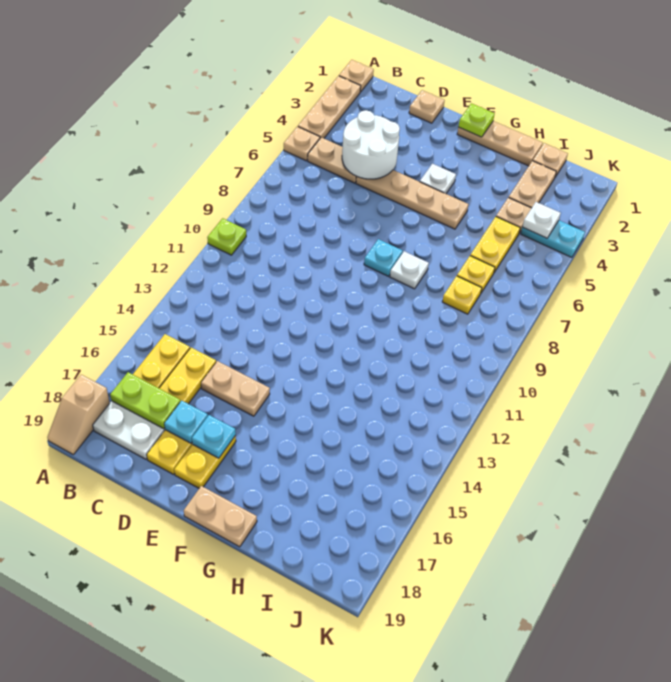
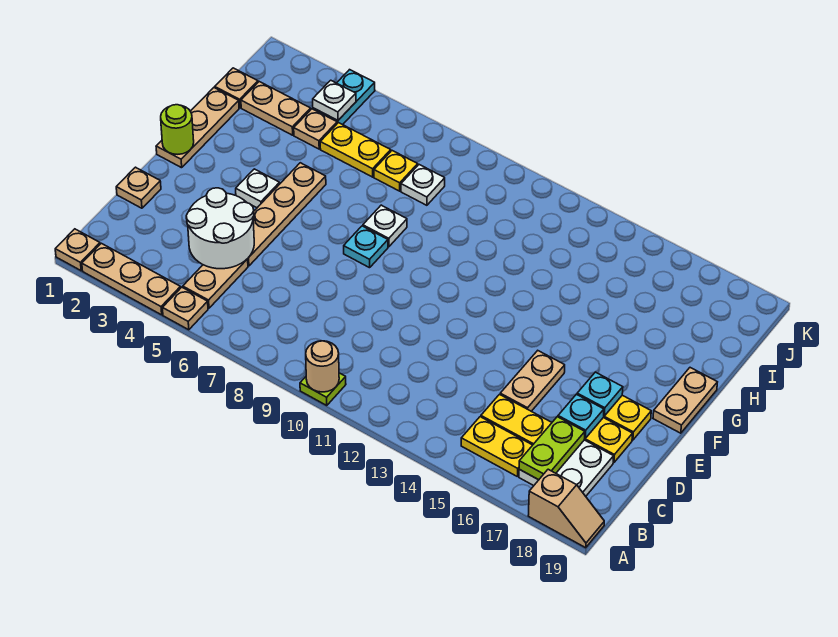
none -> tan round brick A10 level 2
lime plate F1 level 2 -> lime round brick F1 level 2
yellow plate I8 level 1 -> white plate I8 level 1

